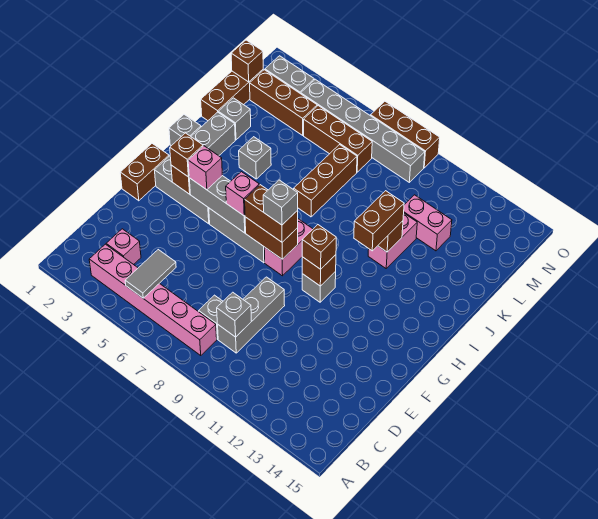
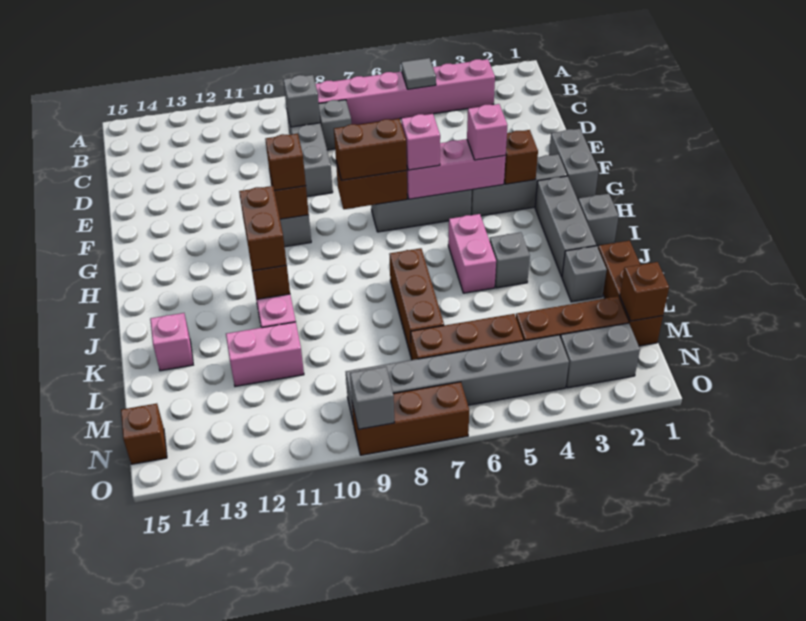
grey tile B5:C5 level 2 -> grey tile B5 level 2
pink brick C3 level 1 -> pink brick K14 level 1
brown brick F1:G1 level 1 -> grey brick F1:G1 level 1
brown brick G3 level 3 -> brown brick N15 level 1
grey brick G4:G6 level 2 -> pink brick G4:G6 level 2
pink brick G8:H8 level 1 -> pink brick I5:J5 level 1
grey brick G8 level 4 -> grey brick O9 level 2

